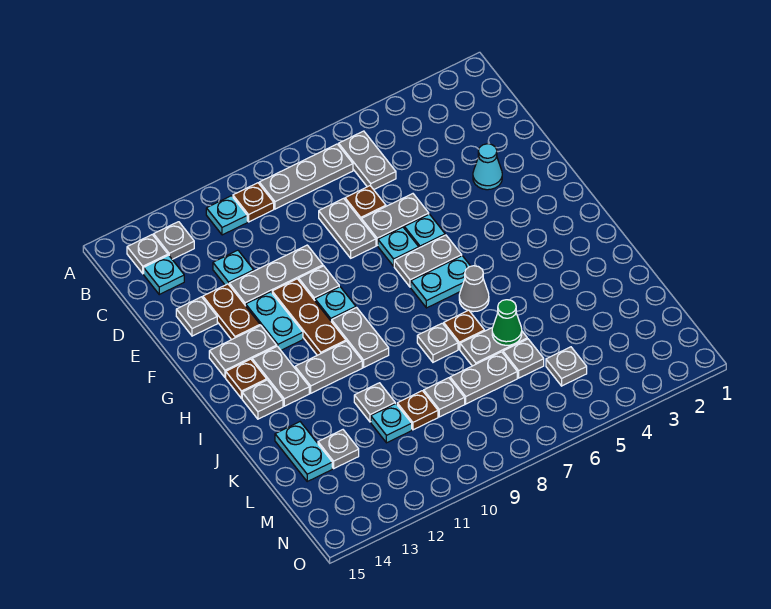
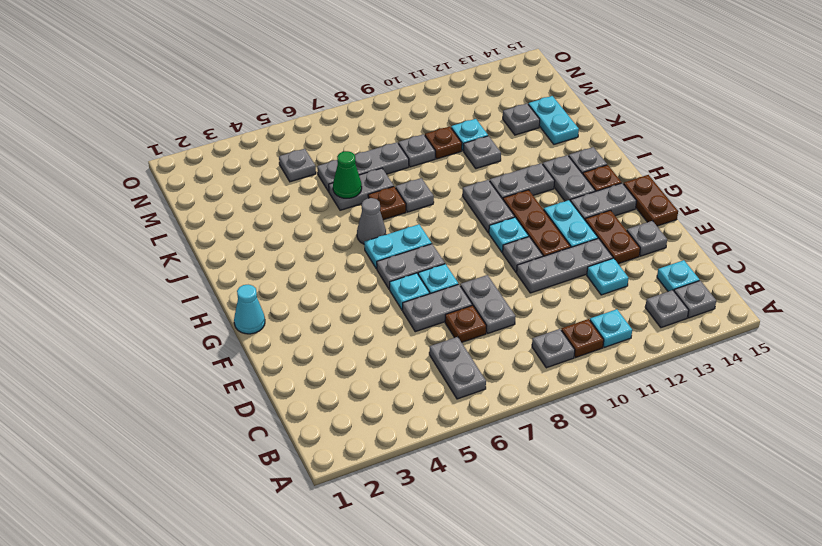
grey plate B7:B9 level 1 -> grey plate B9 level 1
cyan cone E3 level 1 -> cyan cone G1 level 1
none -> brown plate F15:G15 level 1

